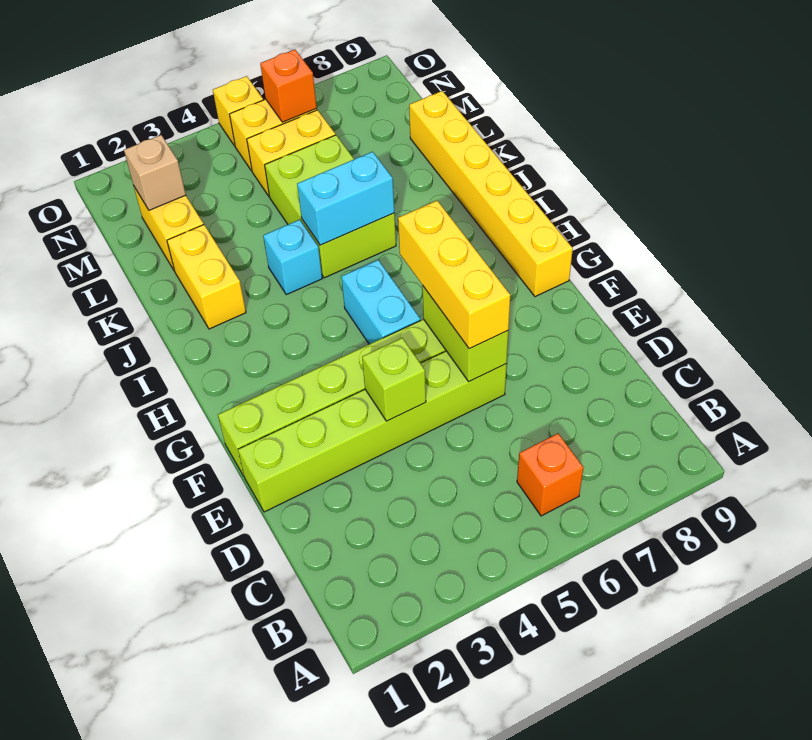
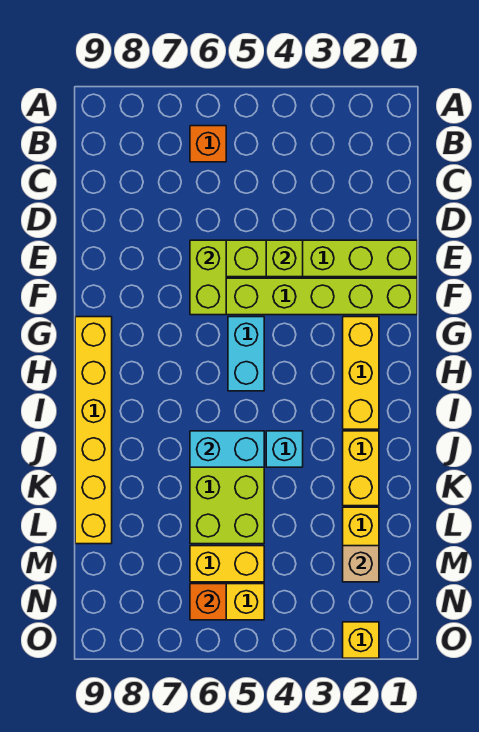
yellow brick E6:G6 level 3 -> yellow brick G2:I2 level 1
yellow brick O5 level 1 -> yellow brick O2 level 1

